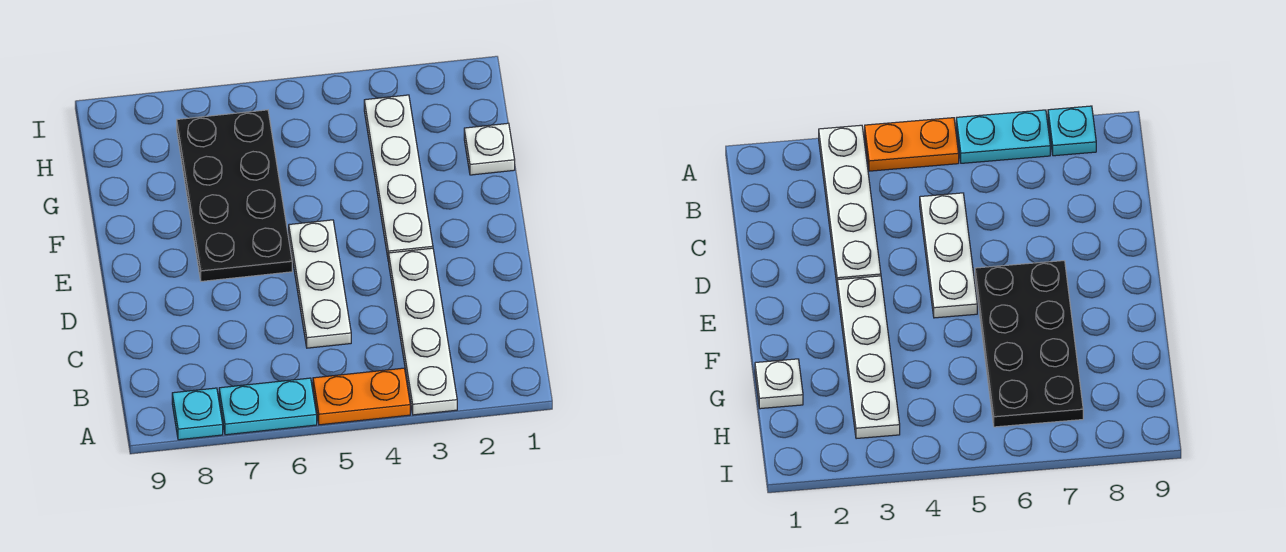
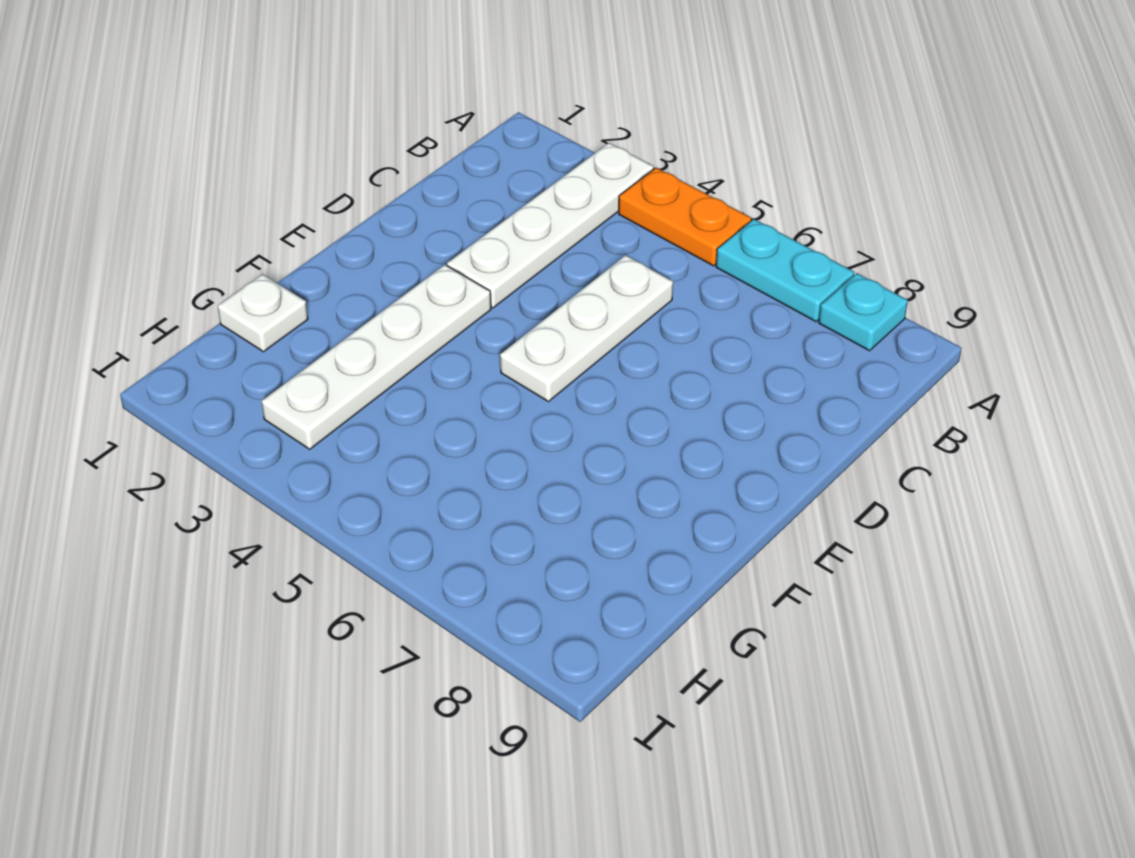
black plate E6:H7 level 1 -> none

